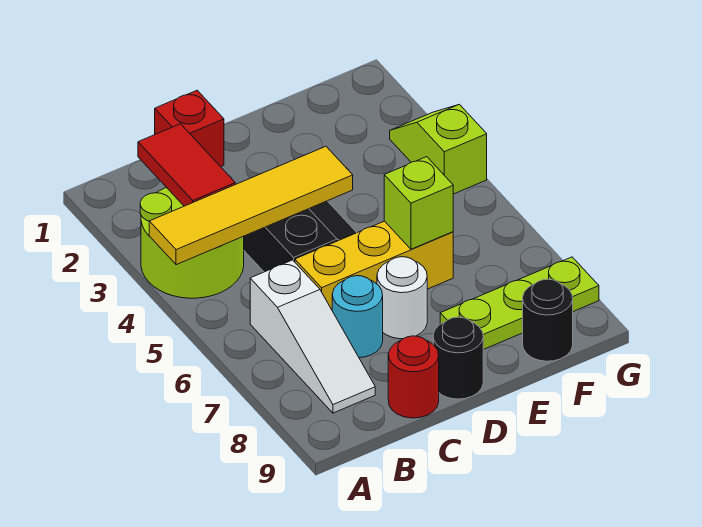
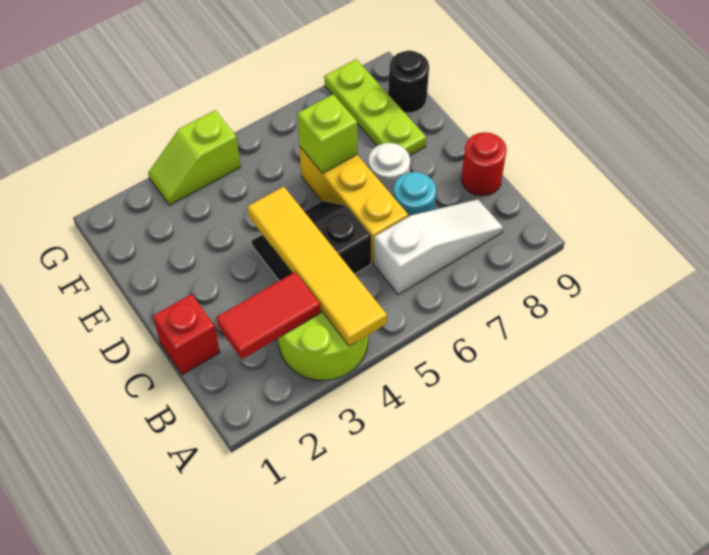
black round brick D9 level 1 -> none

